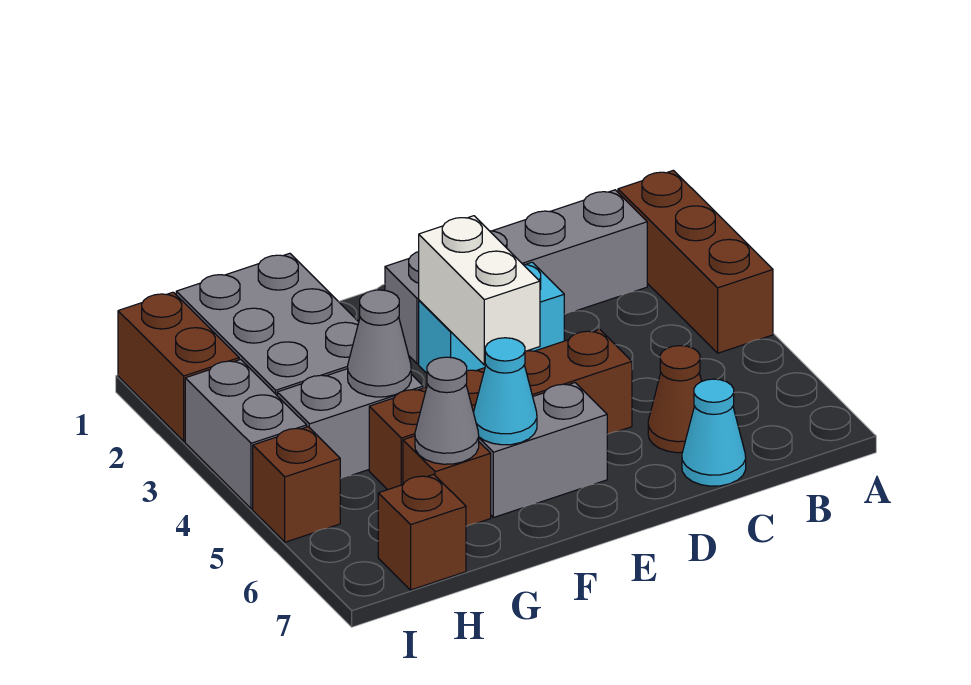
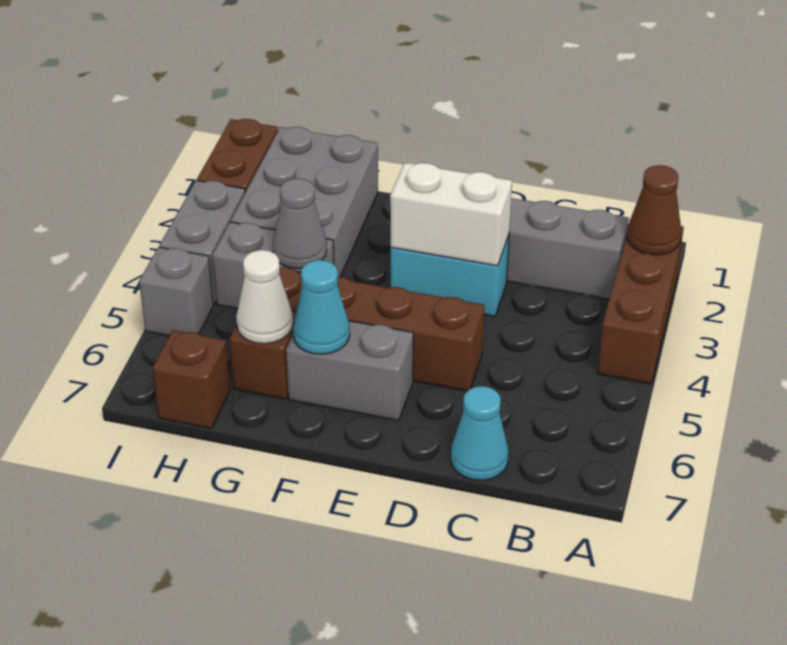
brown cone C6 level 1 -> brown cone A2 level 2
white brick E3:E4 level 2 -> white brick D3:E3 level 2
grey cone G6 level 2 -> white cone G6 level 2
brown brick I5 level 1 -> grey brick I5 level 1

